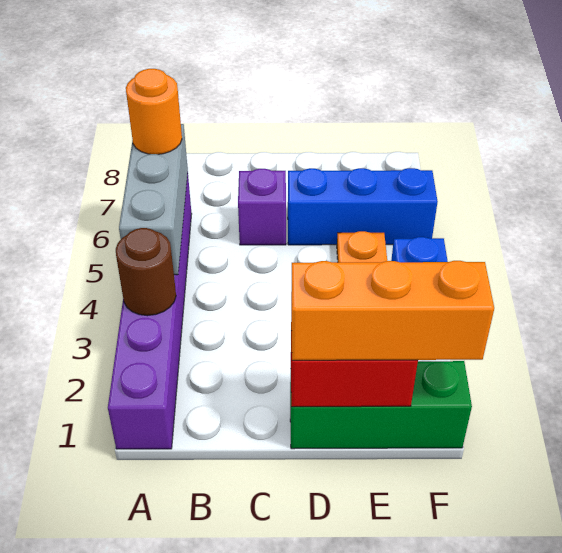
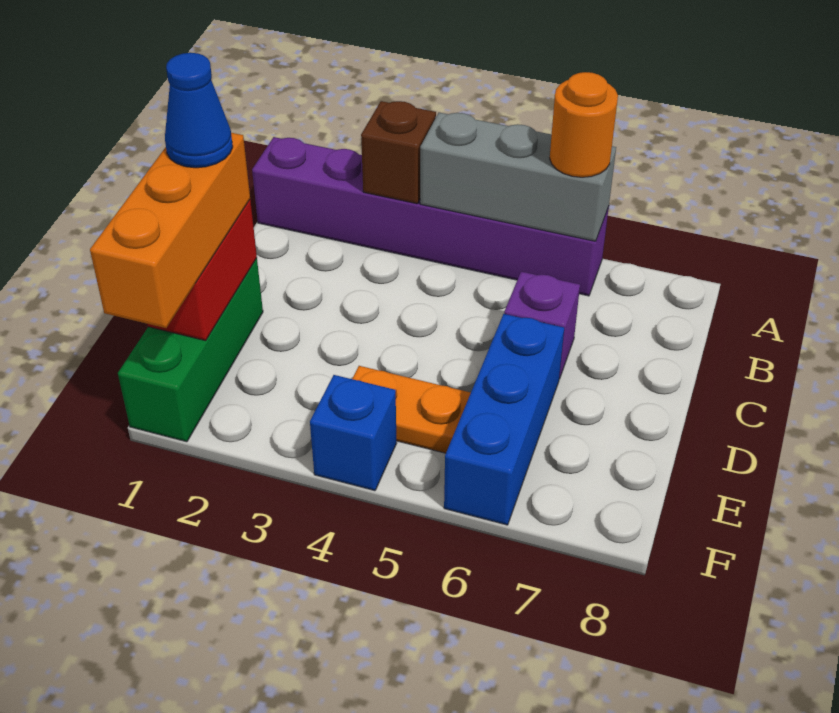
brown round brick A3 level 2 -> brown brick A3 level 2
none -> blue cone D1 level 4

